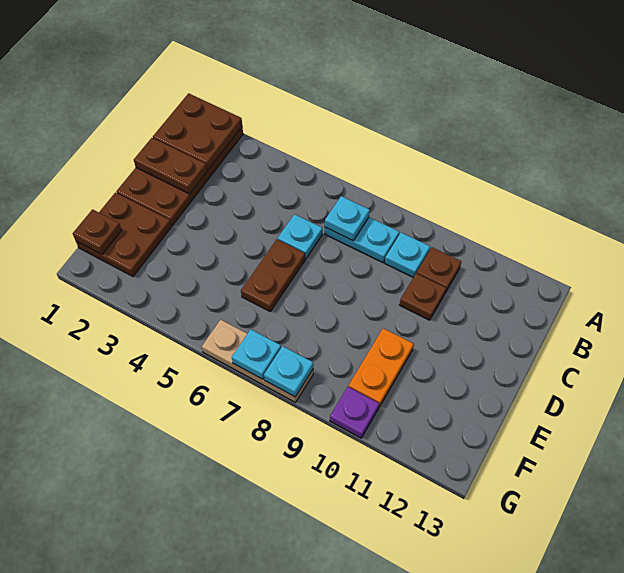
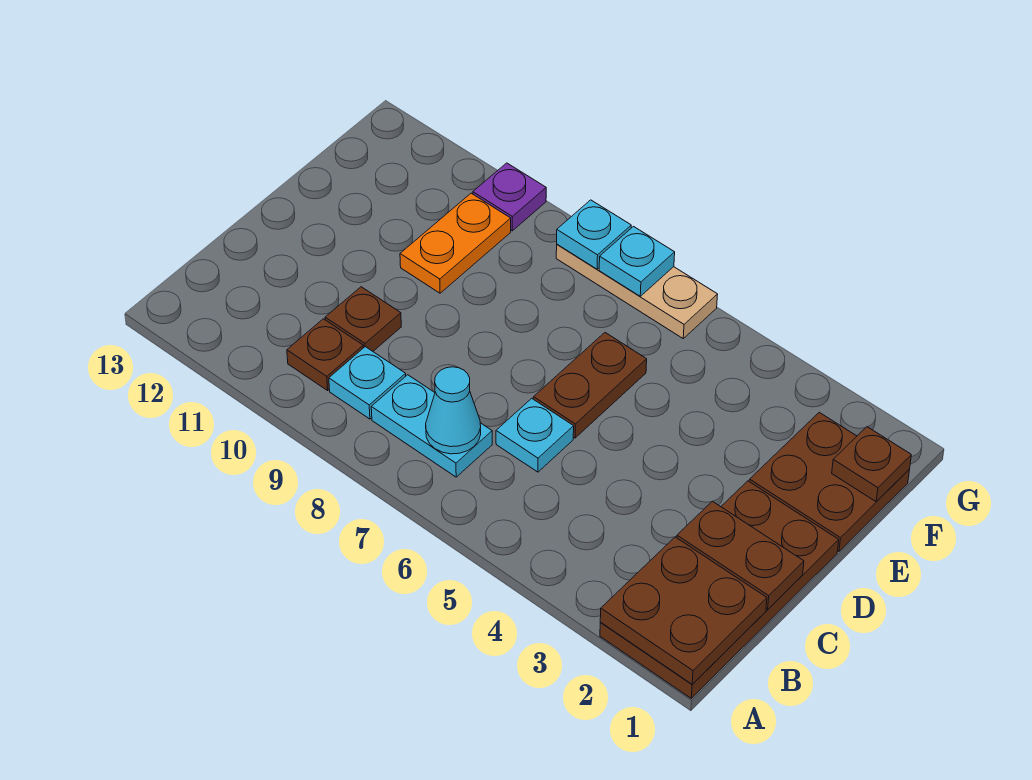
cyan plate B7 level 2 -> cyan cone B7 level 2

